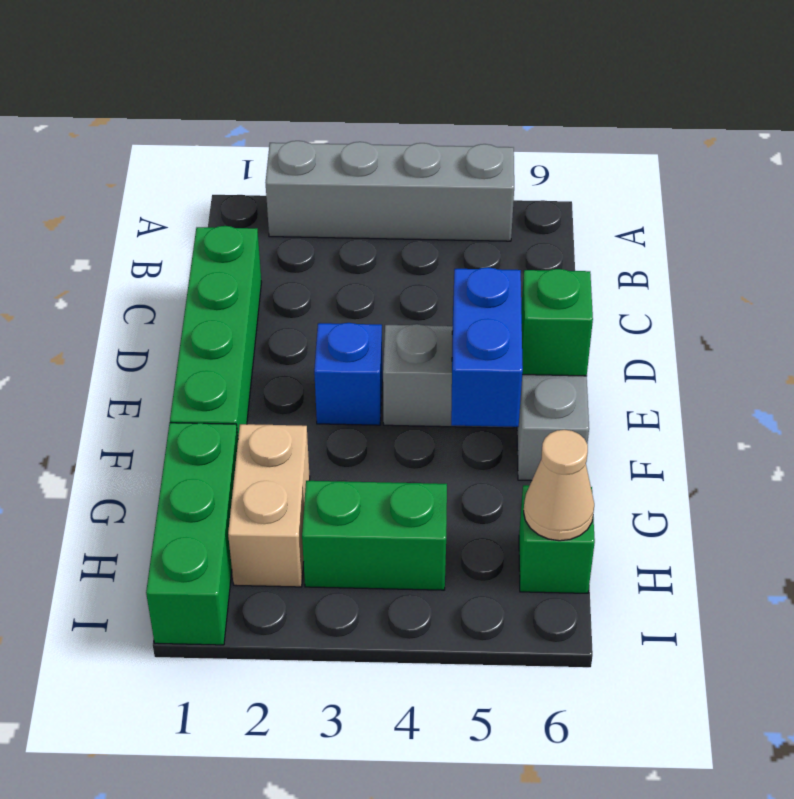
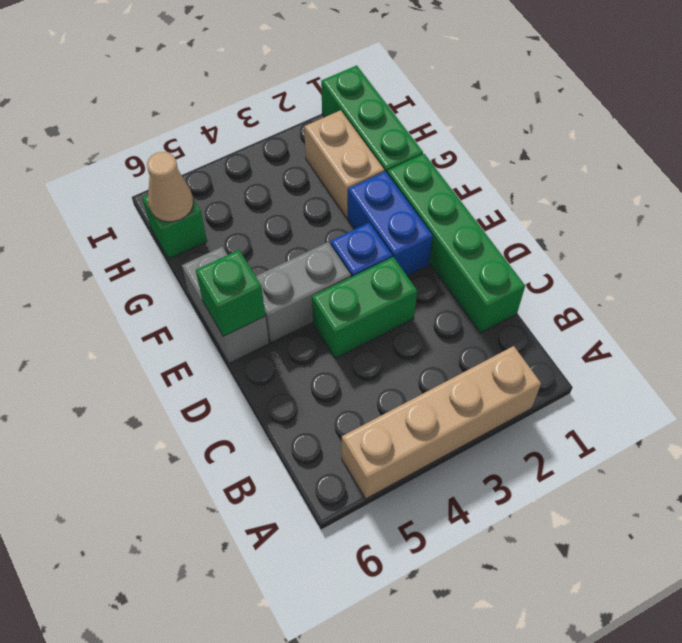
grey brick A2:A5 level 1 -> tan brick A2:A5 level 1
blue brick E5:F5 level 2 -> blue brick E2:F2 level 1
green brick H3:H4 level 1 -> green brick D3:D4 level 1

